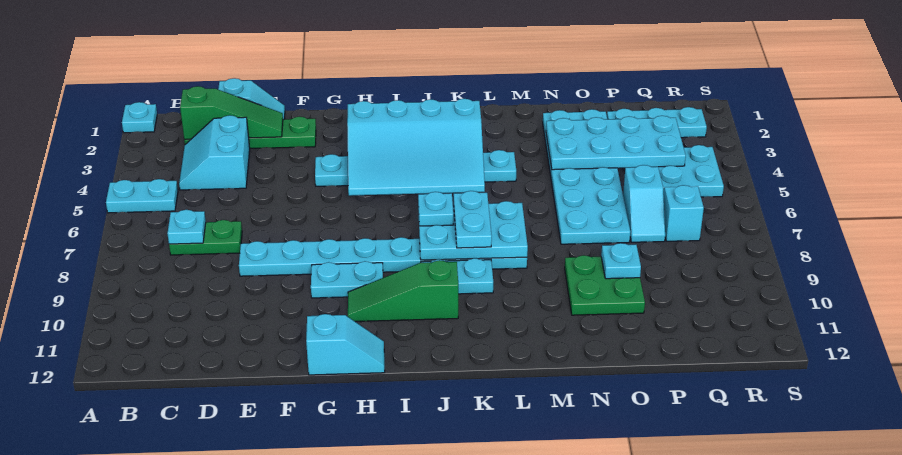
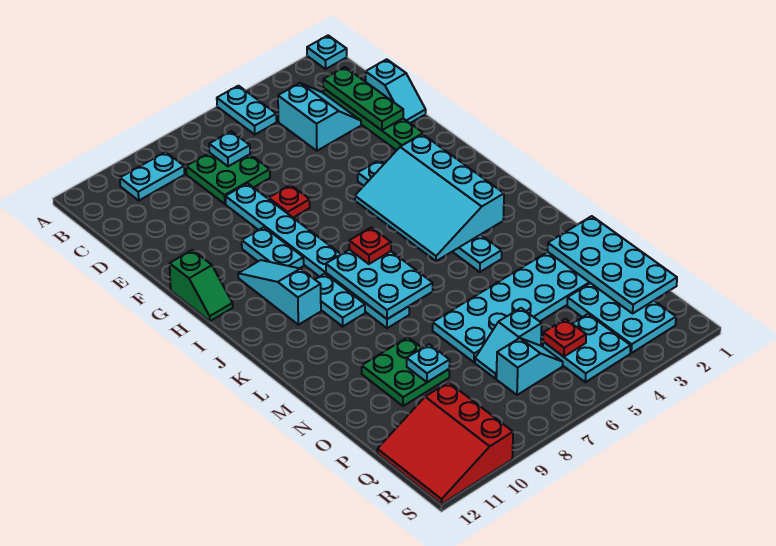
green slope C2:E2 level 2 top C -> green plate C2:E2 level 2
cyan slope C3:D4 level 1 top D -> cyan slope C3:D4 level 1 top 4
green plate C7:D7 level 1 -> green plate C7:D8 level 1
none -> red plate F7 level 1
cyan slope G12:H12 level 1 top G -> green slope G12:H12 level 1 top G
green slope H10:J10 level 1 top J -> cyan slope H10:J10 level 1 top J
cyan plate J7 level 3 -> red plate J7 level 3
cyan plate K7:K8 level 3 -> cyan plate B9:B10 level 1
cyan plate N3:Q4 level 2 -> cyan plate N1:Q2 level 2
cyan plate P2:R2 level 1 -> cyan plate P2:R3 level 1
none -> red plate Q5 level 2
none -> red slope Q10:S12 level 1 top 10

